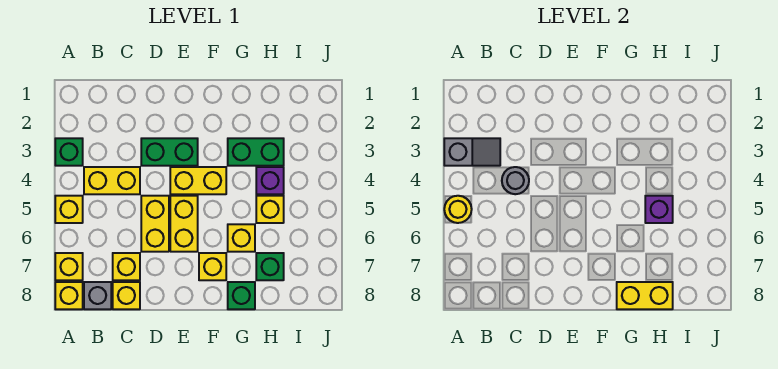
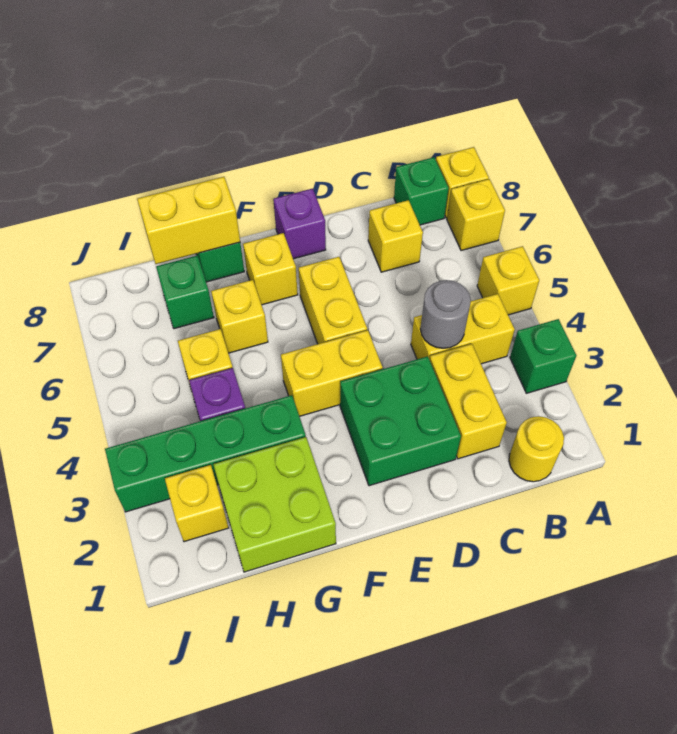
grey slope A3:B3 level 2 top A -> none
yellow round brick A5 level 2 -> yellow round brick B1 level 1
grey brick B8 level 1 -> green brick B8 level 1
yellow brick C8 level 1 -> yellow brick I2 level 1
green brick D3:E3 level 1 -> green brick D2:E3 level 1
yellow brick D5:D6 level 1 -> yellow brick C2:C3 level 1
none -> lime brick G1:H2 level 1
green brick G3:H3 level 1 -> green brick G3:J3 level 1
purple brick H5 level 2 -> purple brick E8 level 1

